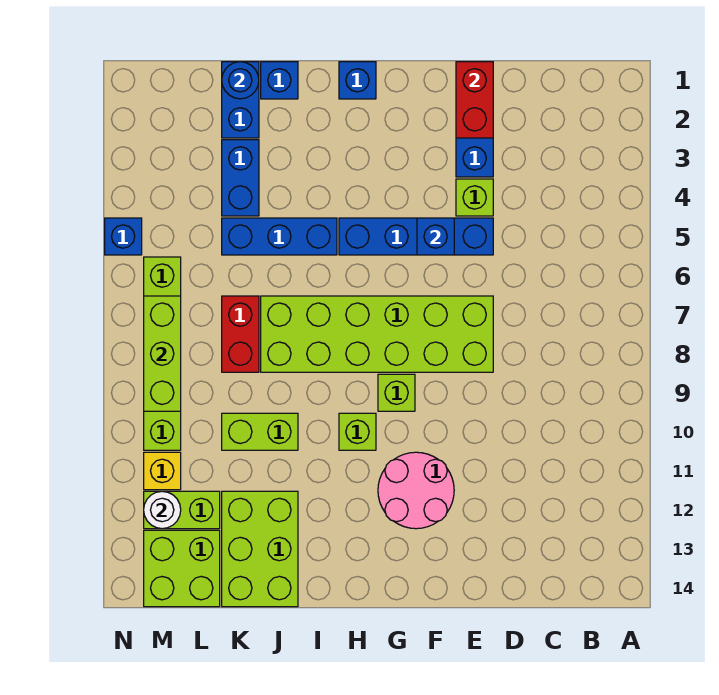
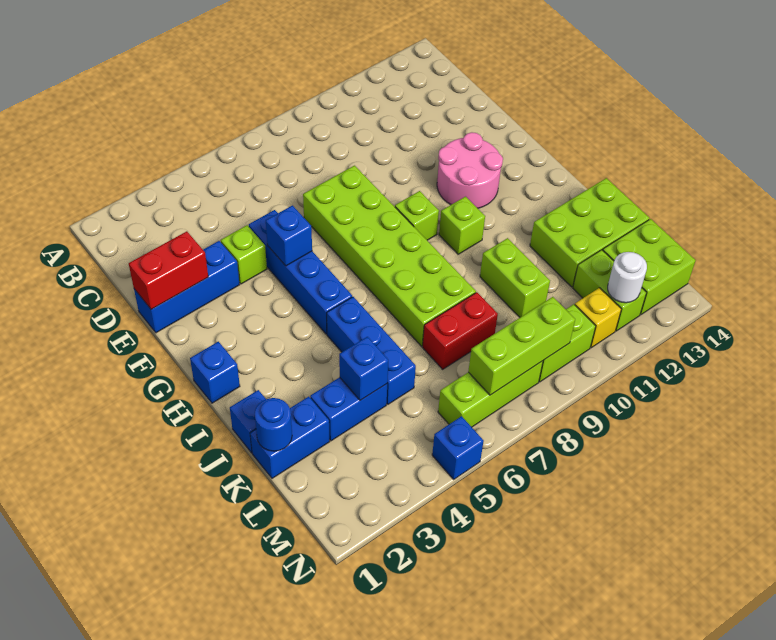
none -> blue brick K4 level 2

